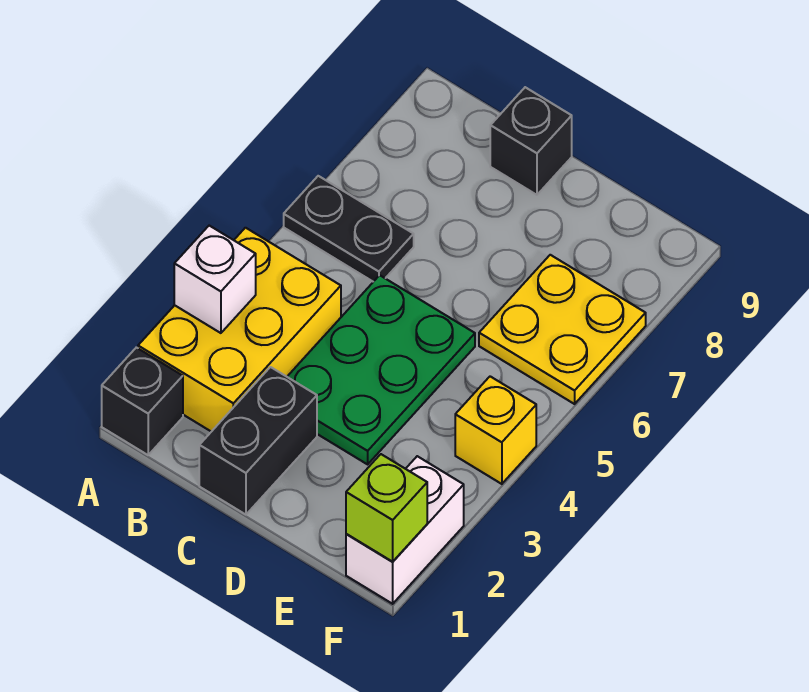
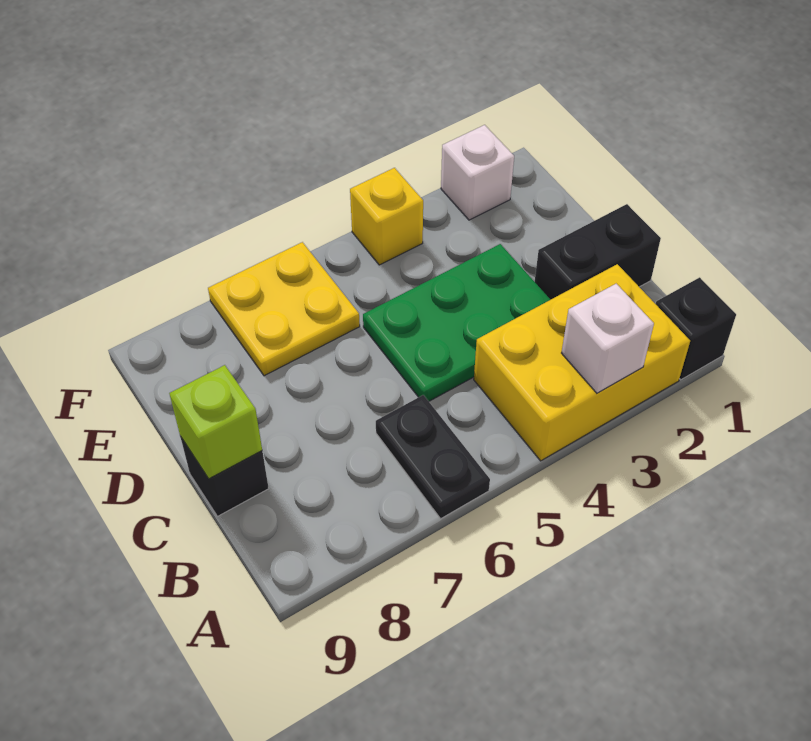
white brick F1:F2 level 1 -> white brick F2 level 1
lime brick F1 level 2 -> lime brick C9 level 2

